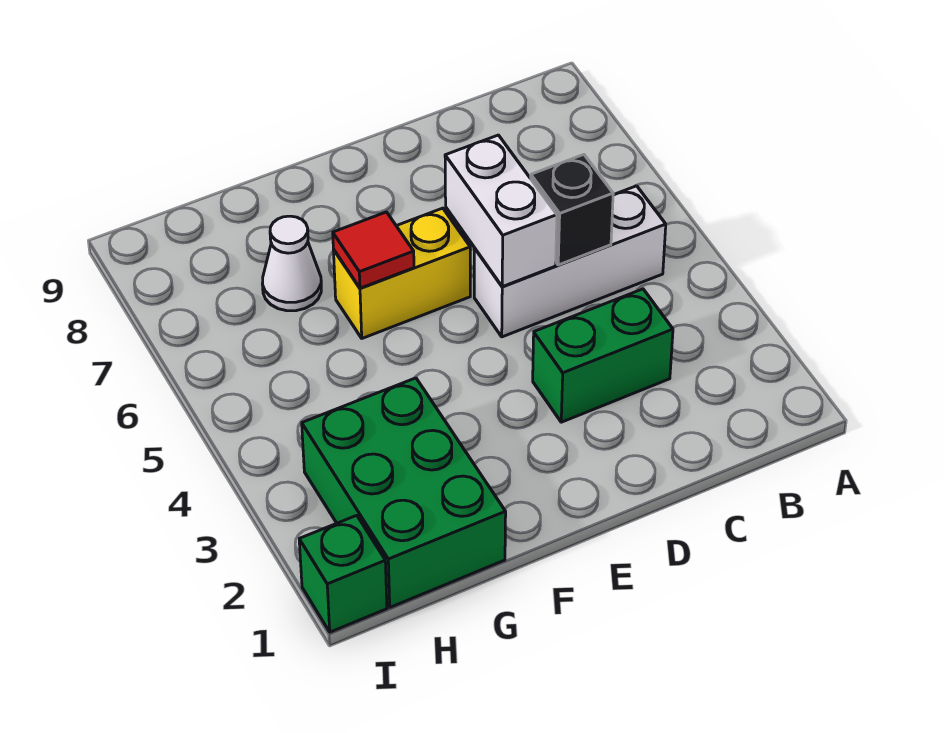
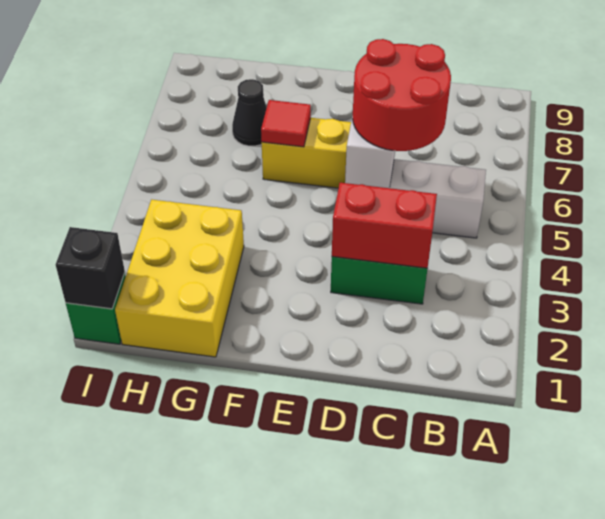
none -> red brick C3:D3 level 2
black brick C5 level 2 -> black brick I1 level 2
none -> red round brick C5:D6 level 3
green brick G1:H3 level 1 -> yellow brick G1:H3 level 1
white cone G7 level 1 -> black cone G7 level 1

